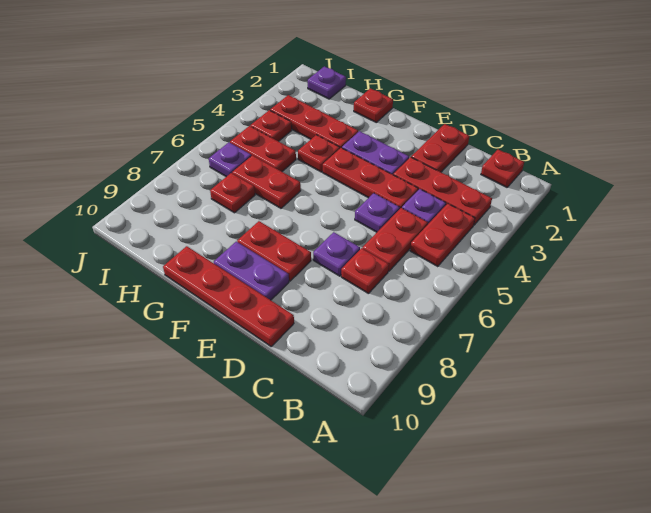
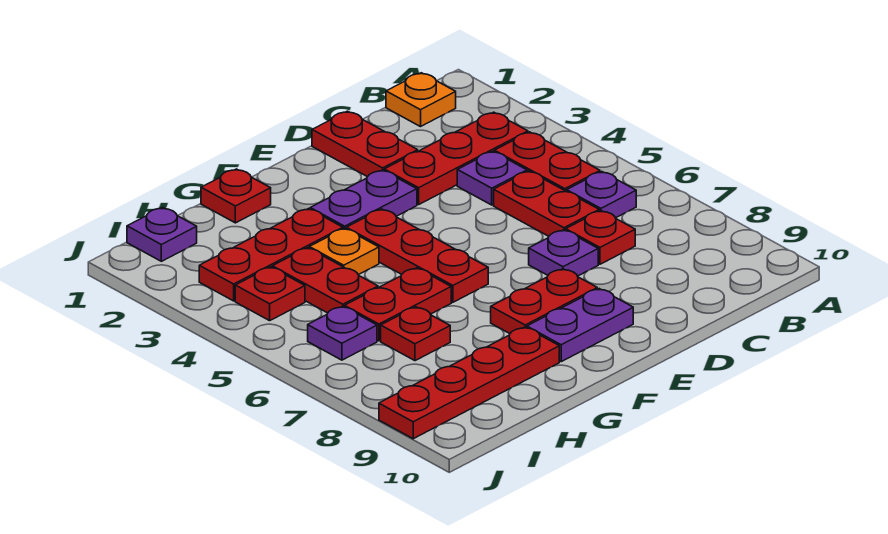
red plate B1 level 1 -> orange plate B1 level 1
red plate D4:F4 level 1 -> red plate F4:F6 level 1
purple plate D5 level 1 -> purple plate B6 level 1
red plate D10:G10 level 1 -> red plate G9:J9 level 1
red plate G4 level 1 -> orange plate G4 level 1
red plate H5:I5 level 1 -> red plate H4:H5 level 1

